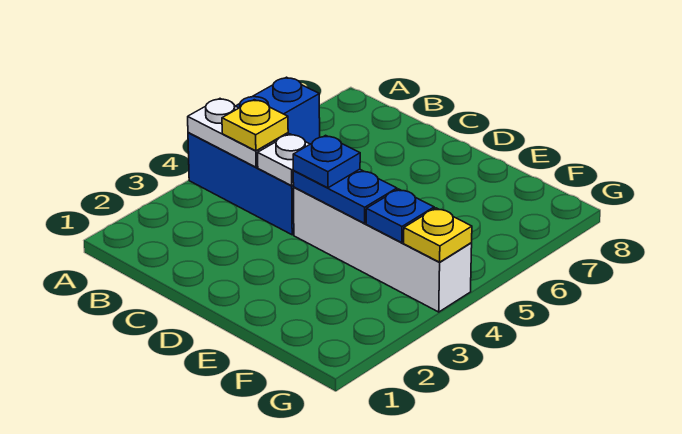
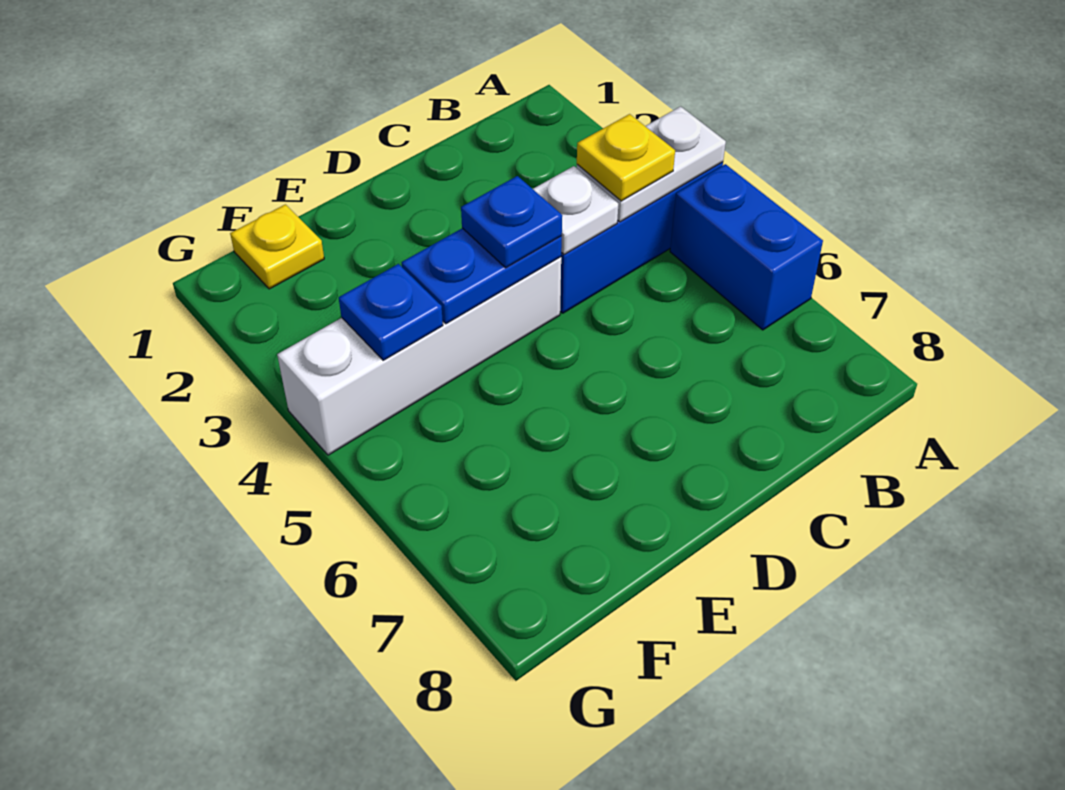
yellow plate G4 level 2 -> yellow plate F1 level 1

